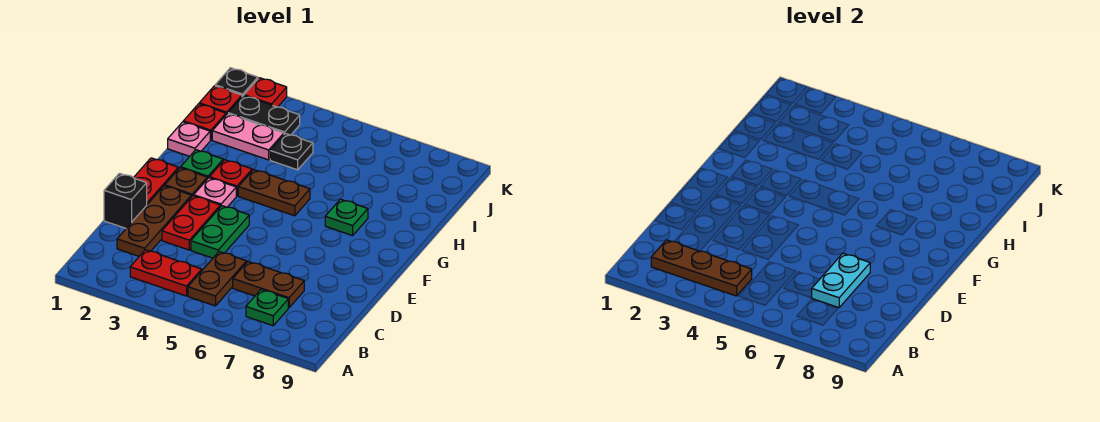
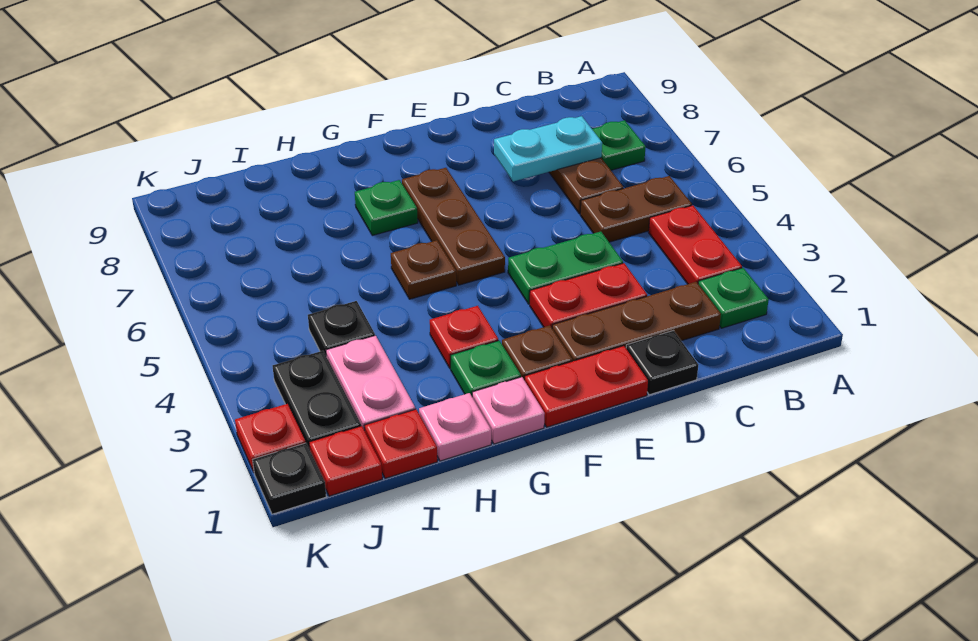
none -> green plate B2 level 1
brown plate B2:B4 level 2 -> brown plate F5:F7 level 1
black brick D1 level 1 -> black plate D1 level 1
pink plate F3 level 1 -> pink plate G1 level 1
brown plate G4:G5 level 1 -> brown plate G5 level 1

